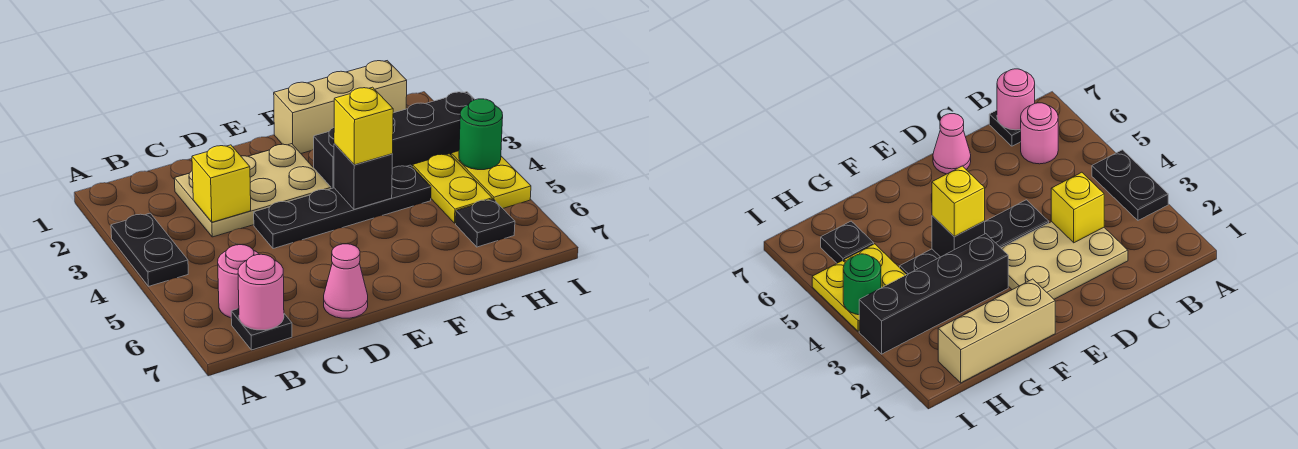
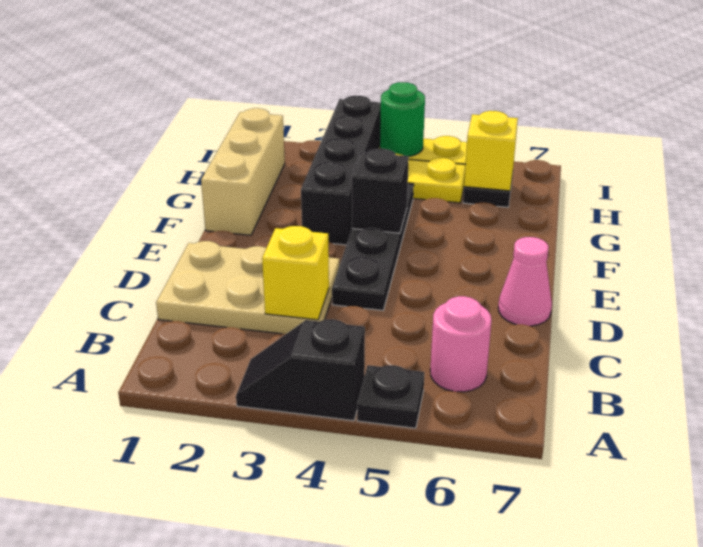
black plate A3:A4 level 1 -> black slope A3:A4 level 1 top 4
black plate B7 level 1 -> black plate A5 level 1
pink round brick B7 level 2 -> none
tan plate C2:E3 level 1 -> tan plate C1:D3 level 1
yellow brick F4 level 3 -> yellow brick H6 level 2

